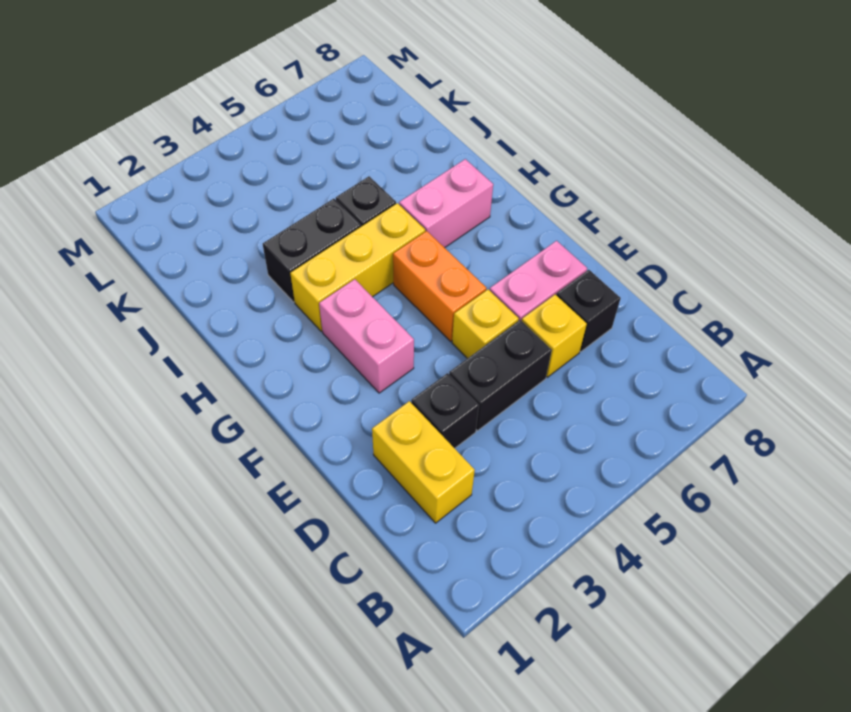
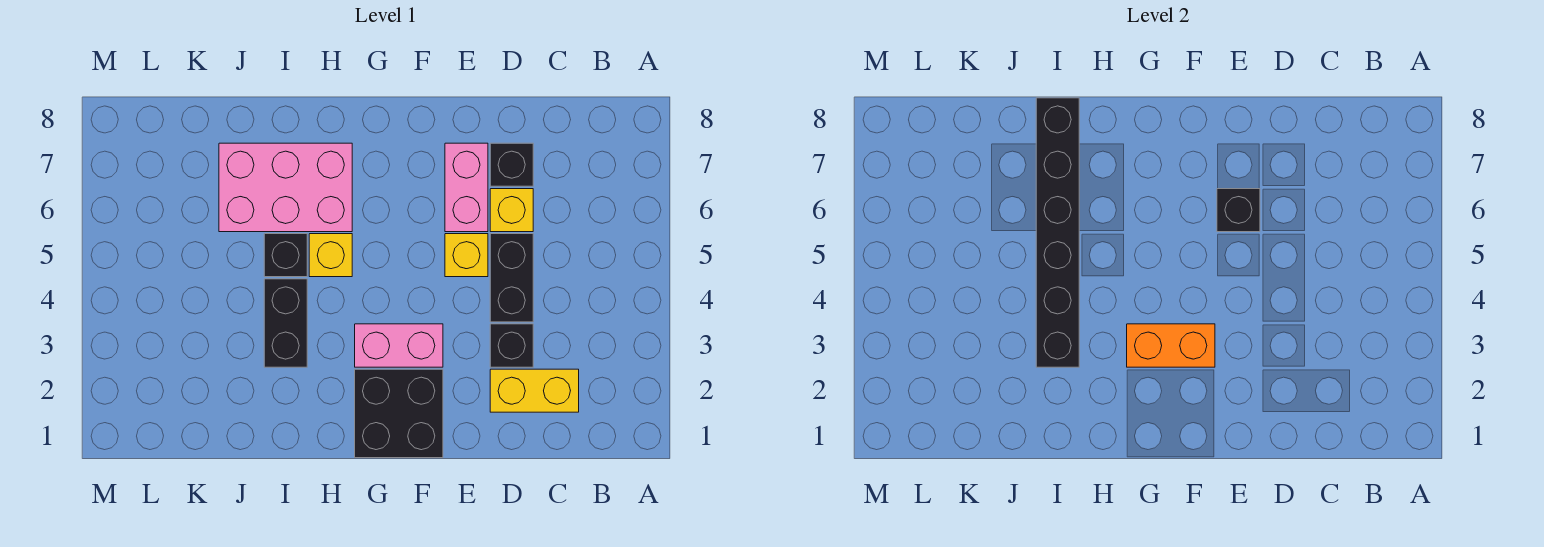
none -> black brick E6 level 2
none -> black brick F1:G2 level 1
orange brick F5:G5 level 1 -> orange brick F3:G3 level 2
yellow brick H3:H5 level 1 -> yellow brick H5 level 1
pink brick H6:H7 level 1 -> pink brick H6:J7 level 1
none -> black brick I3:I8 level 2

